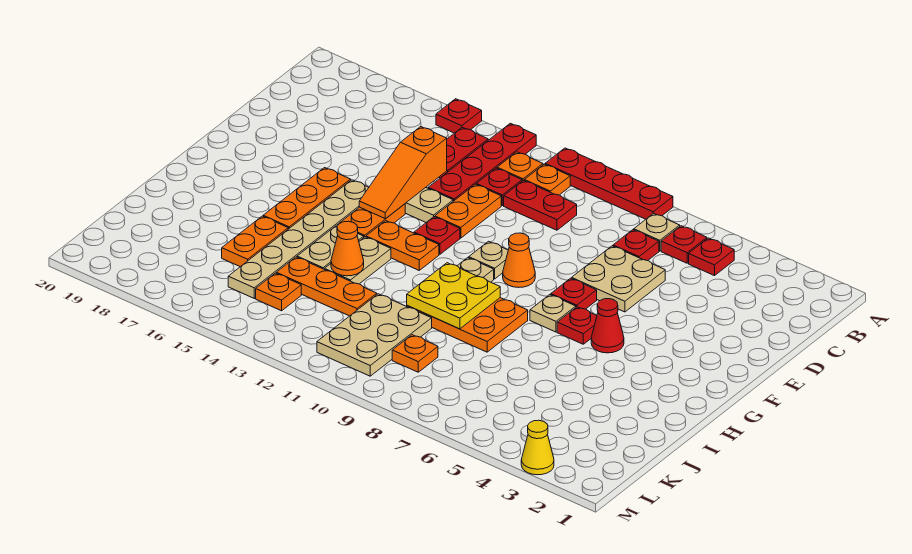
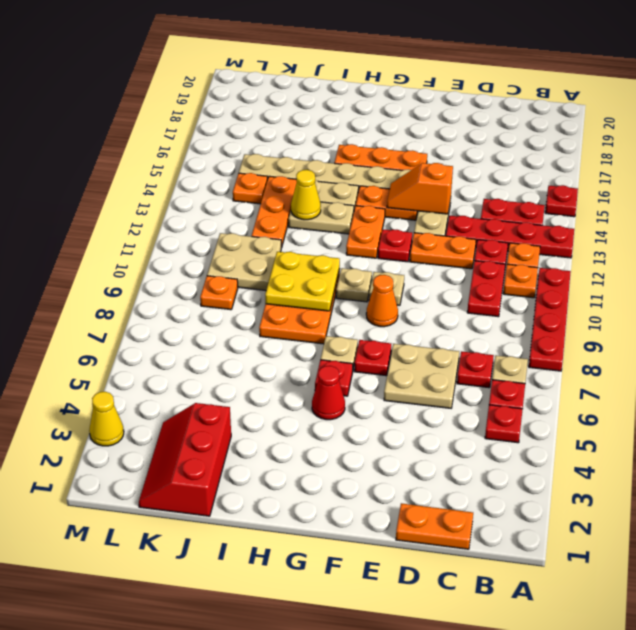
orange slope D14:F14 level 2 top D -> orange slope E14:F14 level 2 top E
orange cone I13 level 2 -> yellow cone I13 level 2
orange plate I16:J16 level 1 -> orange plate C1:D1 level 1
none -> red slope J1:K3 level 1 top J
tan plate J10:L11 level 1 -> tan plate J10:K11 level 1

